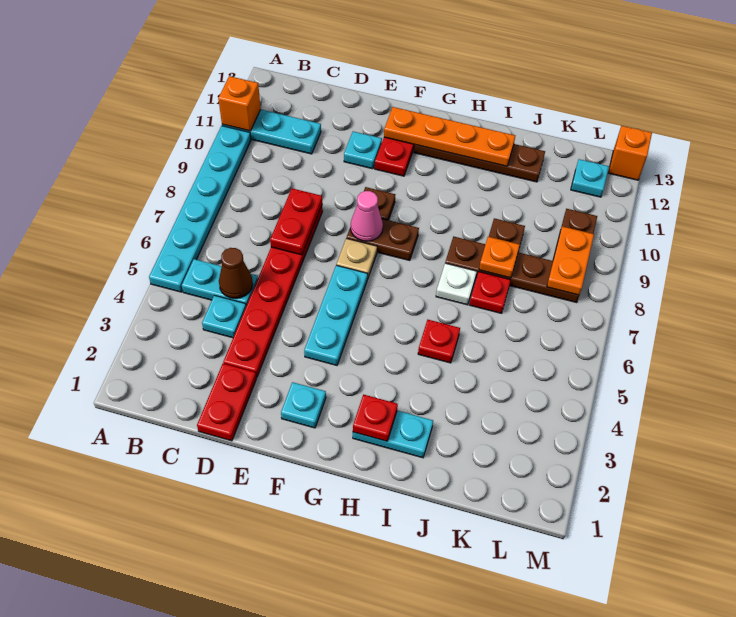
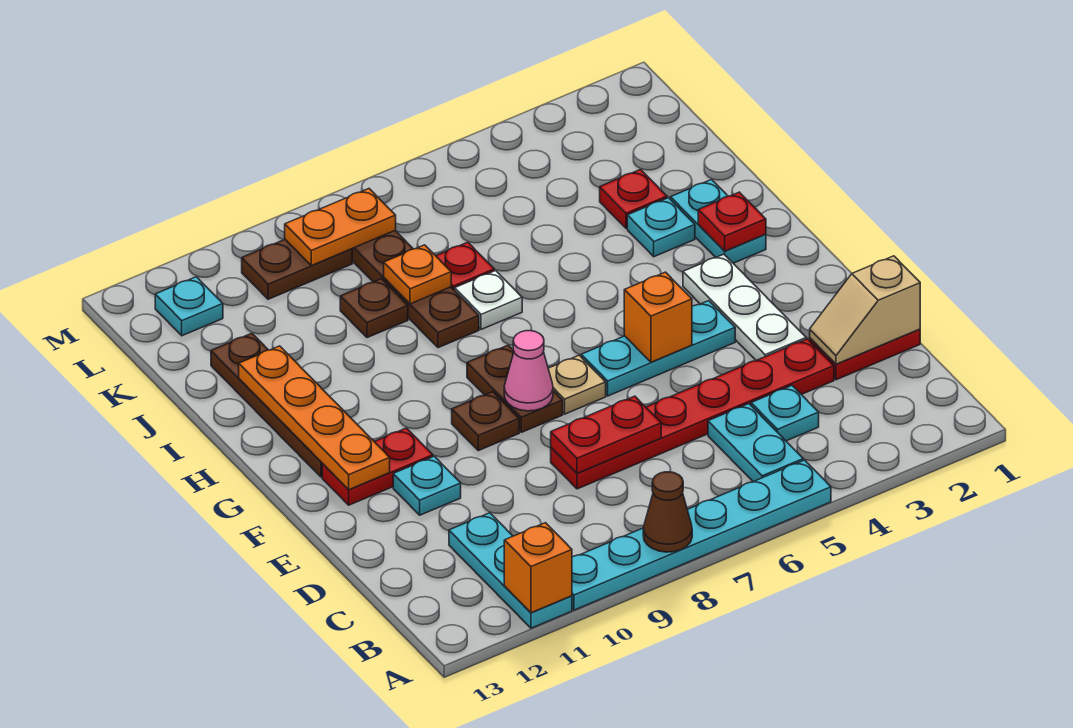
brown cone C5 level 2 -> brown cone A8 level 2
none -> tan slope D1:D2 level 2 top 1
none -> white plate E3:G3 level 1
cyan plate F2 level 1 -> cyan plate I3 level 1
red plate I5 level 1 -> red plate J3 level 1
orange brick M13 level 1 -> orange brick F5 level 2

